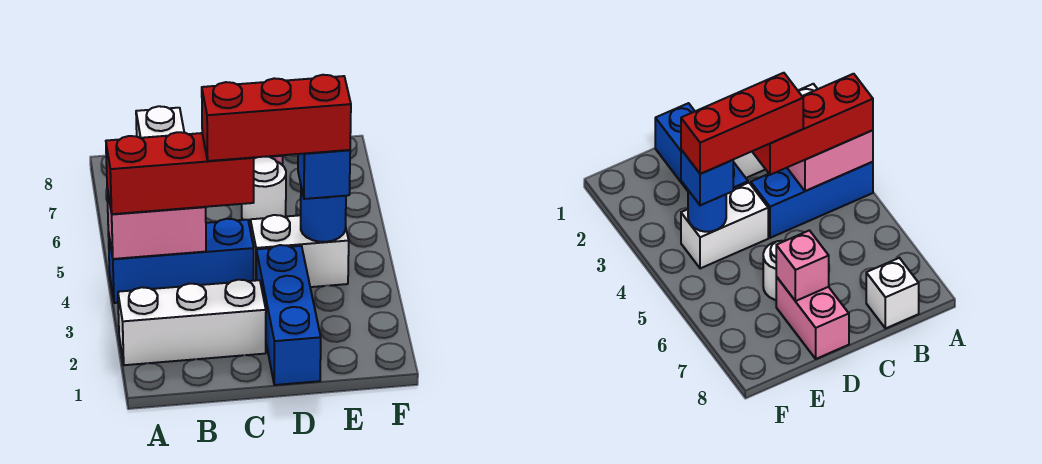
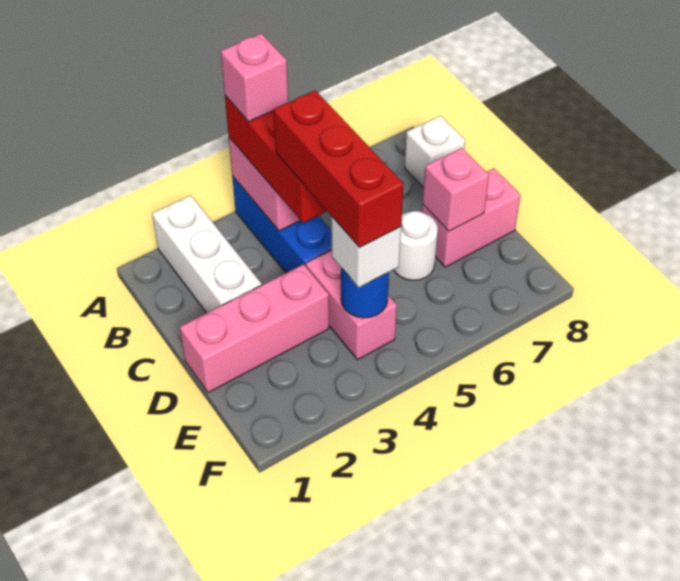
none -> pink brick A4 level 4
blue brick D1:D3 level 1 -> pink brick D1:D3 level 1
white brick D4:E4 level 1 -> pink brick D4:E4 level 1
blue brick E4 level 3 -> white brick E4 level 3

